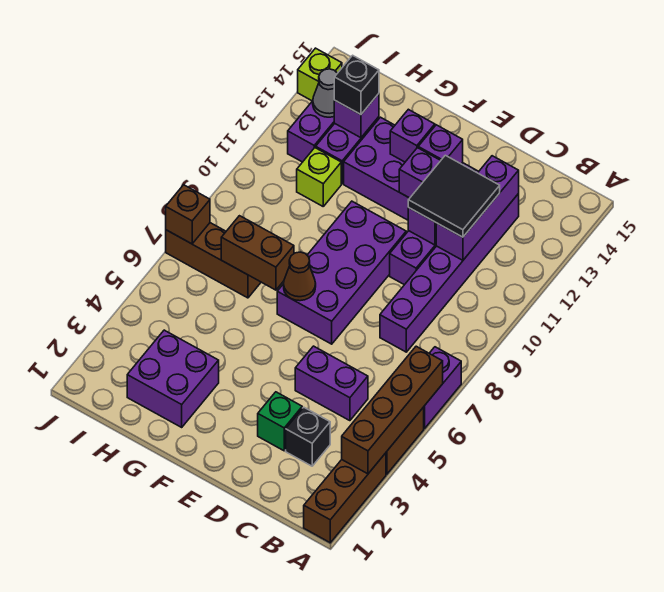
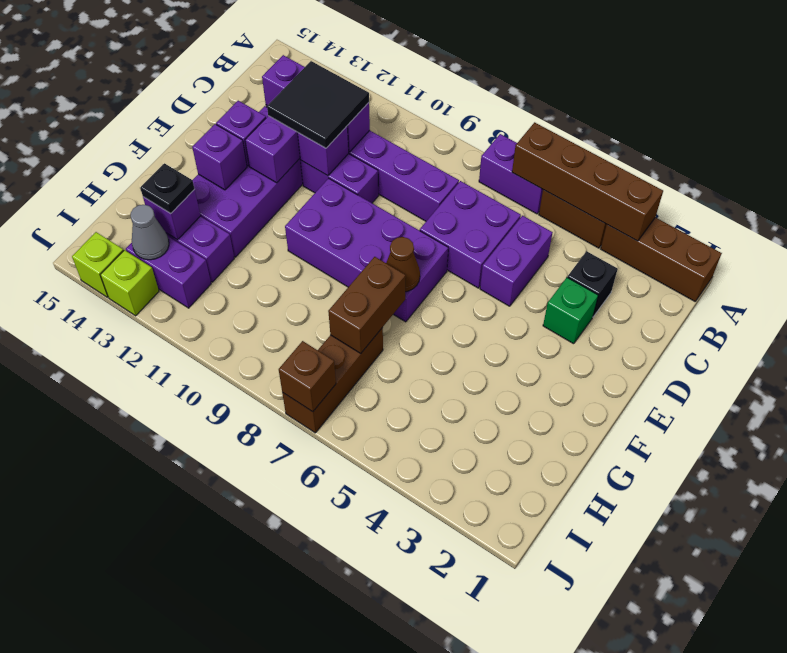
purple brick G2:H3 level 1 -> purple brick C6:D7 level 1
lime brick H11 level 1 -> lime brick J13 level 1
black brick H13 level 3 -> black plate H13 level 3

